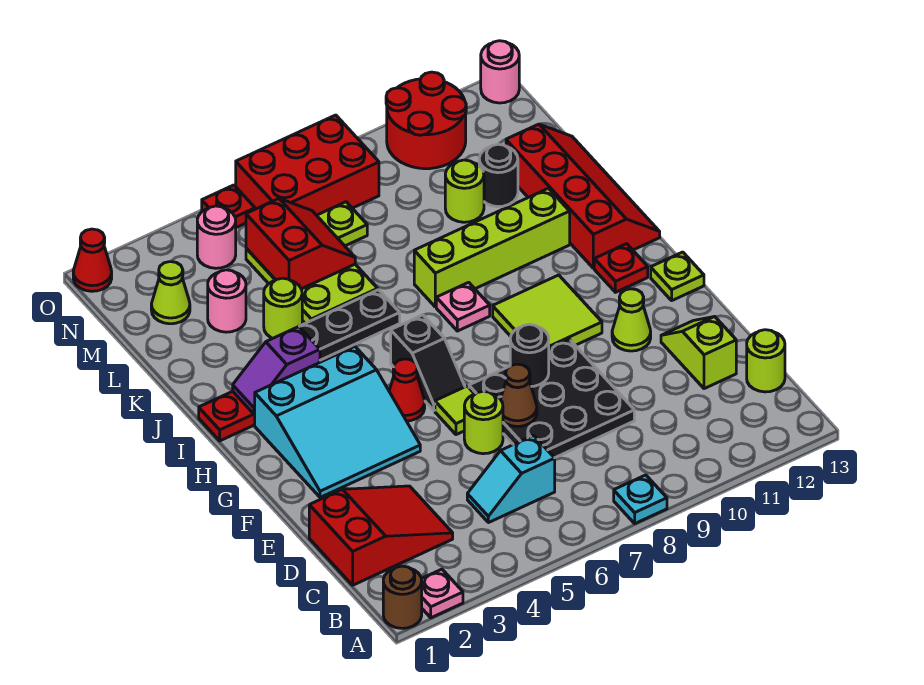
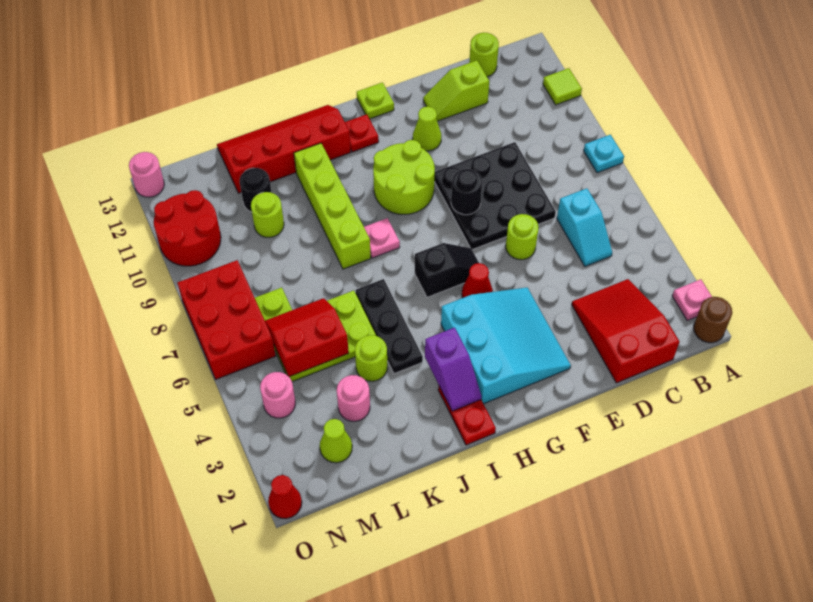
brown cone E7 level 2 -> none
lime tile F6 level 1 -> lime tile A11 level 1
lime tile G9:H10 level 1 -> lime round brick G9:H10 level 1
red plate O5 level 1 -> none

